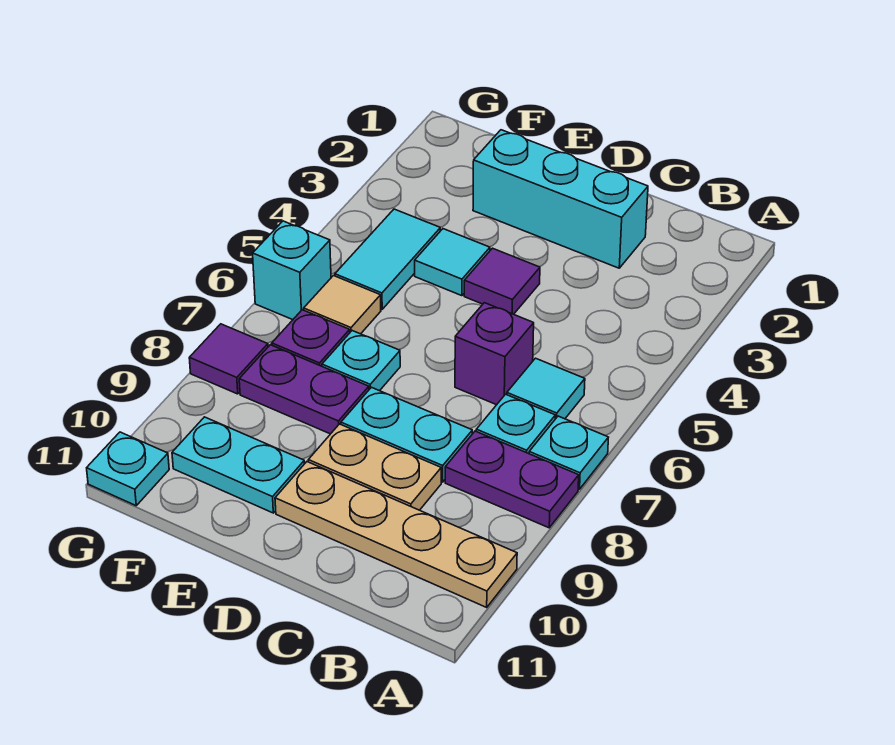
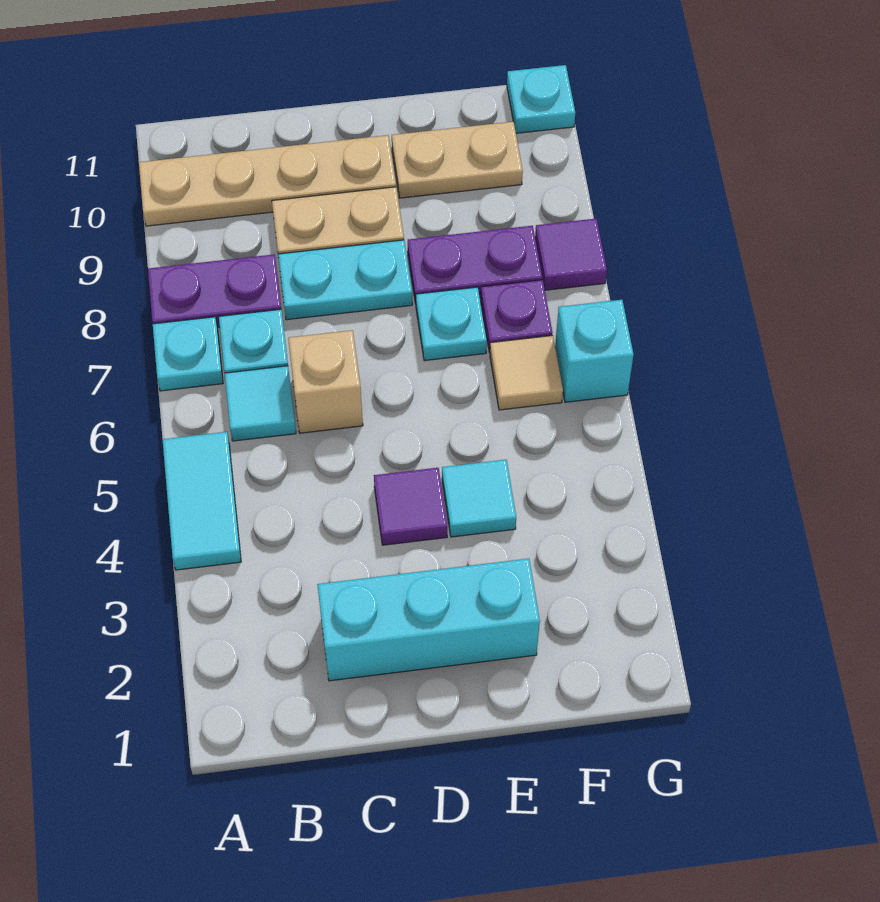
purple brick C6 level 1 -> tan brick C6 level 1
cyan plate E10:F10 level 1 -> tan plate E10:F10 level 1
cyan tile F4:F5 level 1 -> cyan tile A4:A5 level 1

